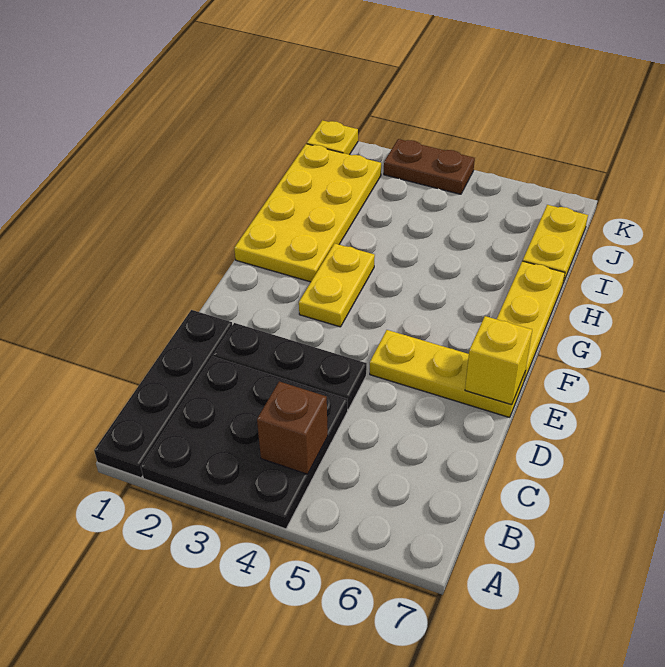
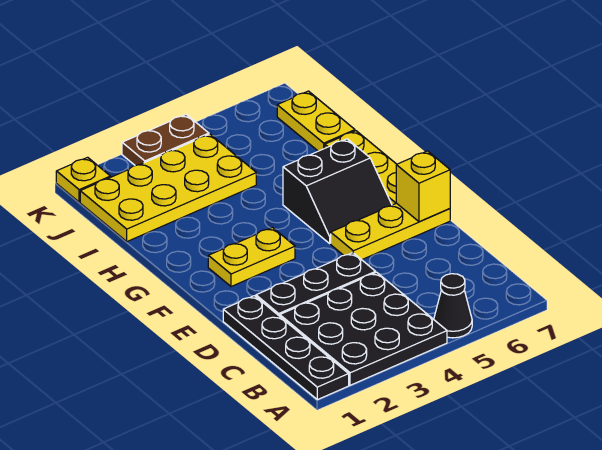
none -> black cone A5 level 1
brown brick B4 level 2 -> none
yellow plate F3:G3 level 1 -> yellow plate F2:F3 level 1
none -> black slope F5:G6 level 1 top G
yellow plate G1:J2 level 1 -> yellow plate I1:J4 level 1

